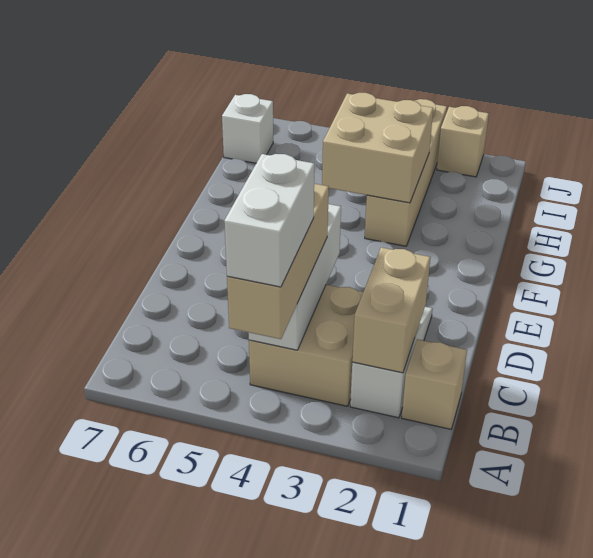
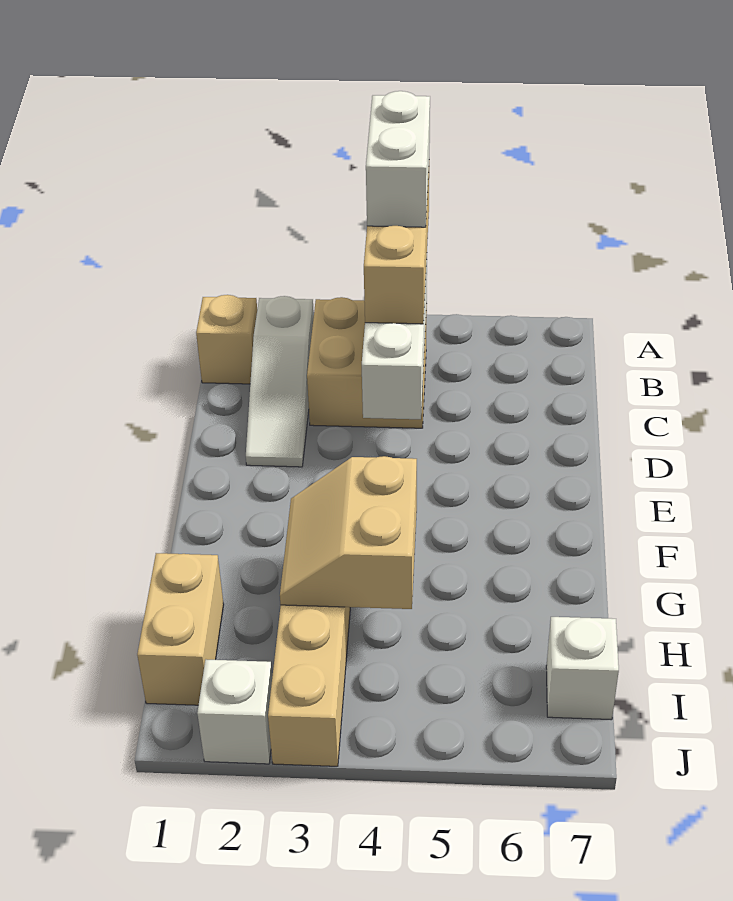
tan brick B2:C2 level 2 -> tan brick H1:I1 level 1
tan brick G3:H4 level 2 -> tan slope G3:H4 level 2 top 4
tan brick J2 level 1 -> white brick J2 level 1

